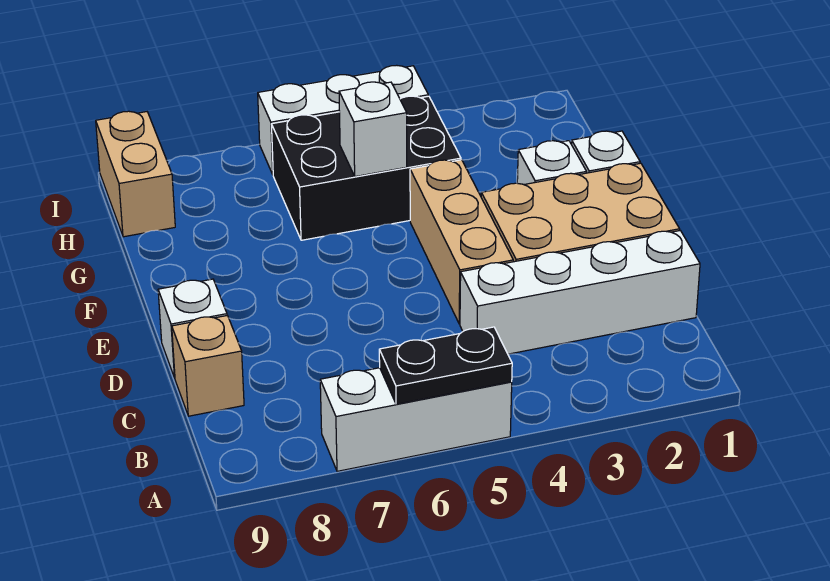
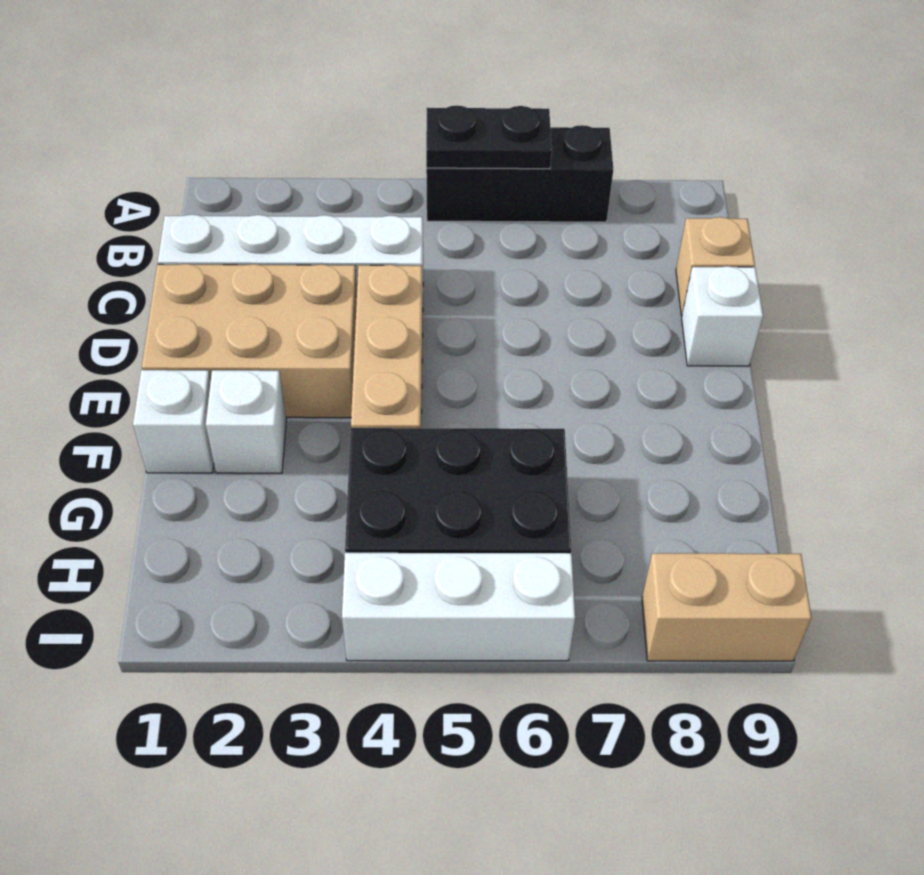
white brick A5:A7 level 1 -> black brick A5:A7 level 1
white brick G5 level 2 -> none
tan brick H9:I9 level 1 -> tan brick I8:I9 level 1

